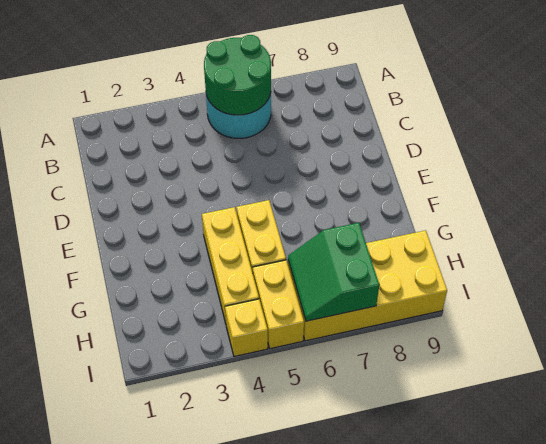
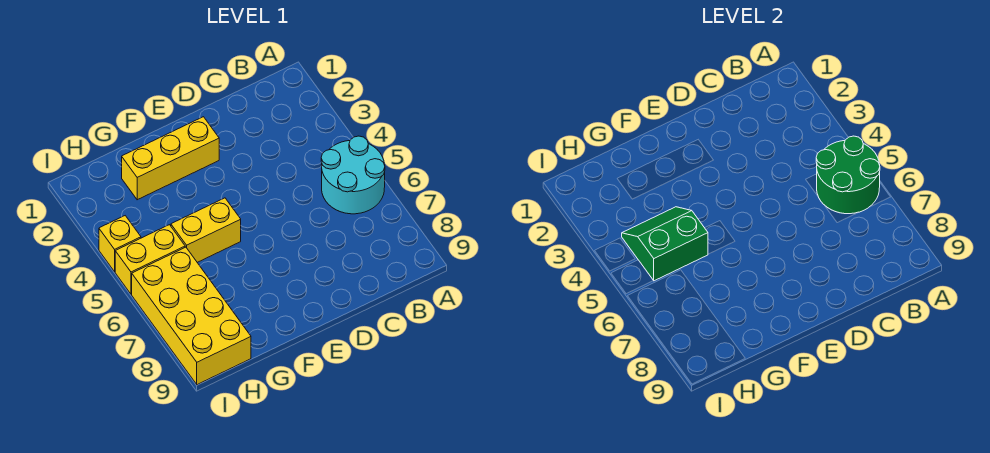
yellow brick F4:H4 level 1 -> yellow brick E2:G2 level 1
green slope H6:I7 level 2 top 7 -> green slope G4:H5 level 2 top 5

